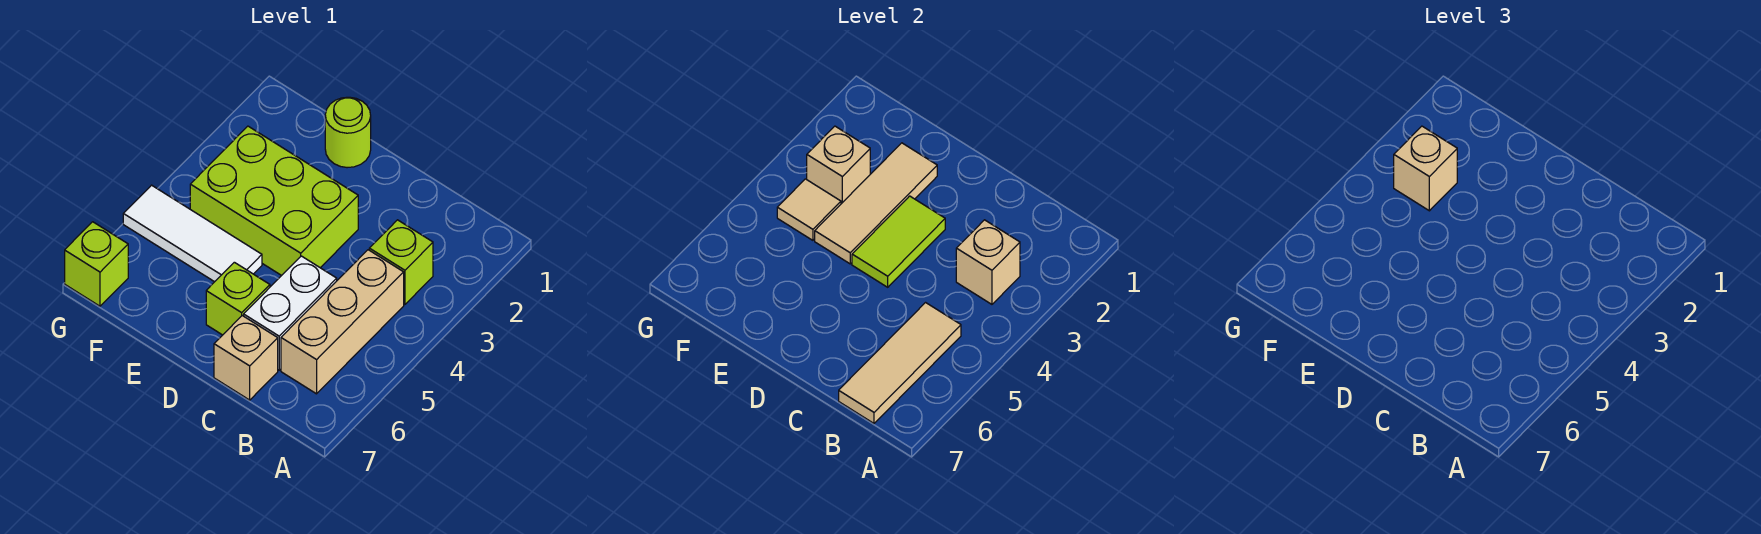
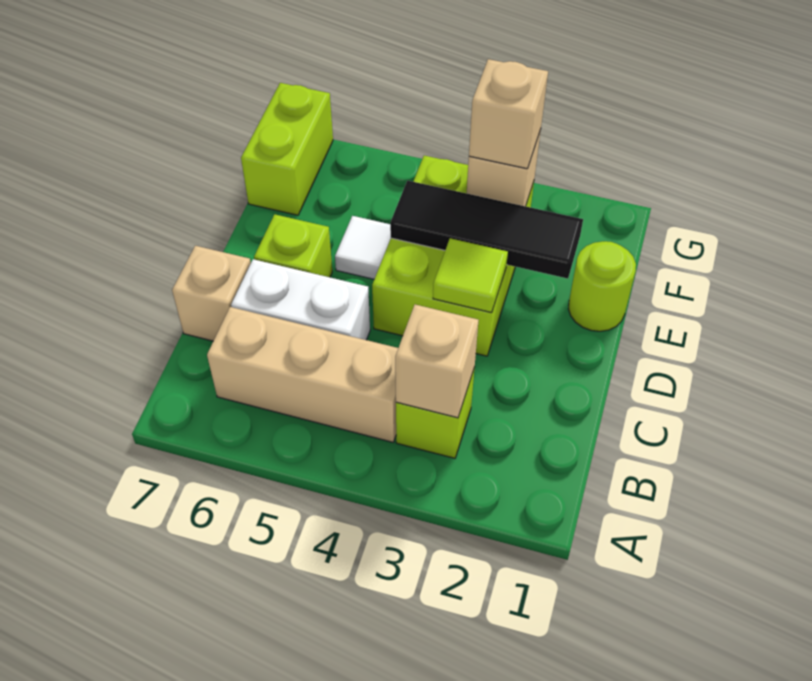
tan tile B5:B7 level 2 -> none
lime tile D3:D4 level 2 -> lime tile D3 level 2
tan tile E2:E4 level 2 -> black tile E2:E4 level 2
white tile E5:G5 level 1 -> white tile E5 level 1
tan tile F4 level 2 -> none
lime brick G7 level 1 -> lime brick F7:G7 level 1

